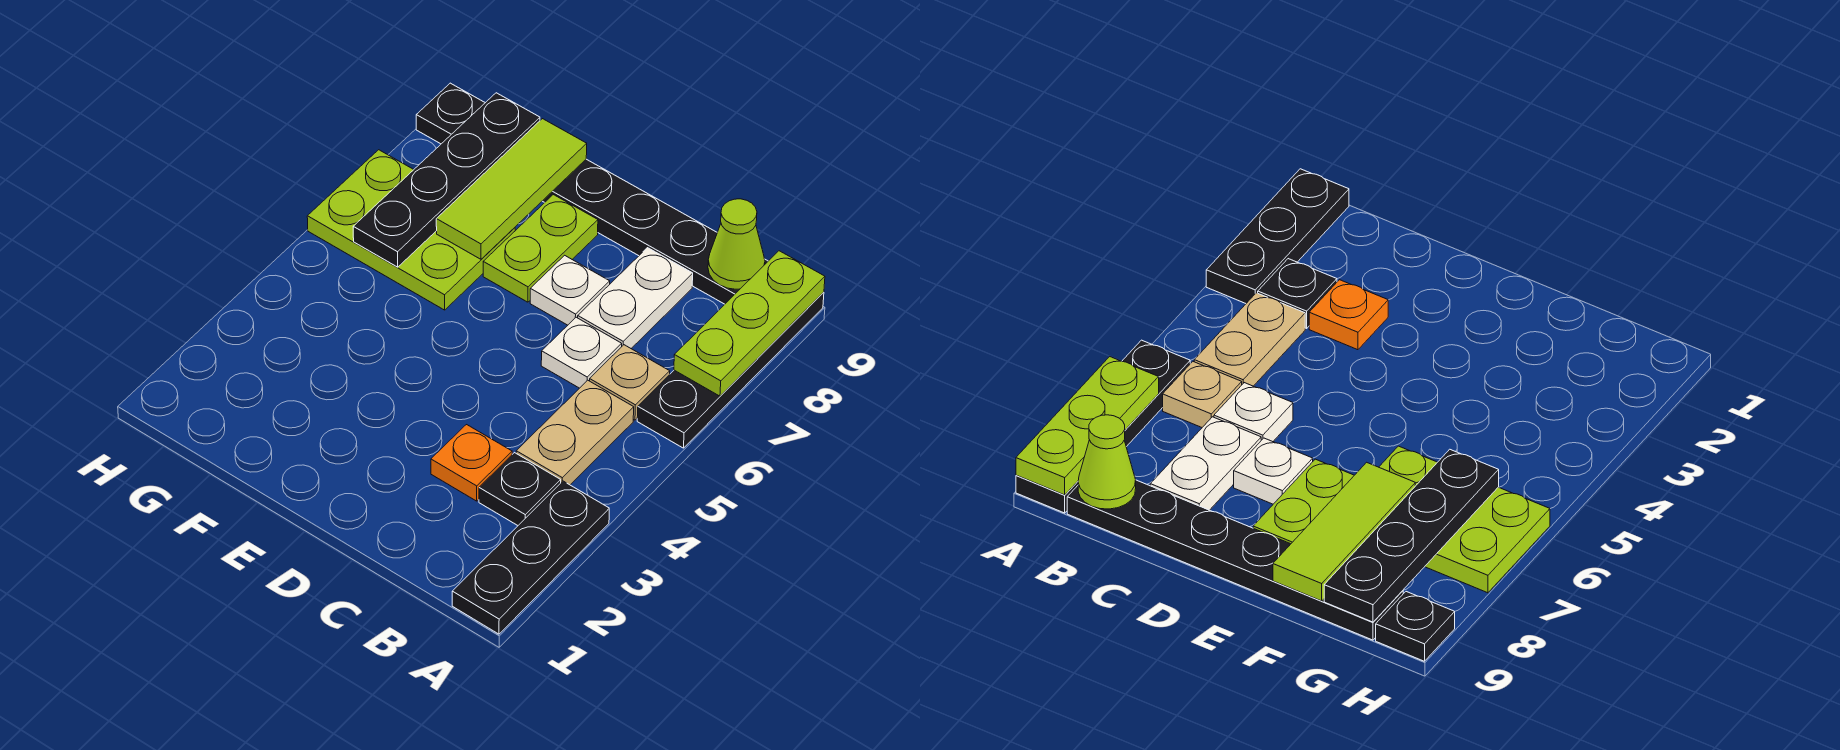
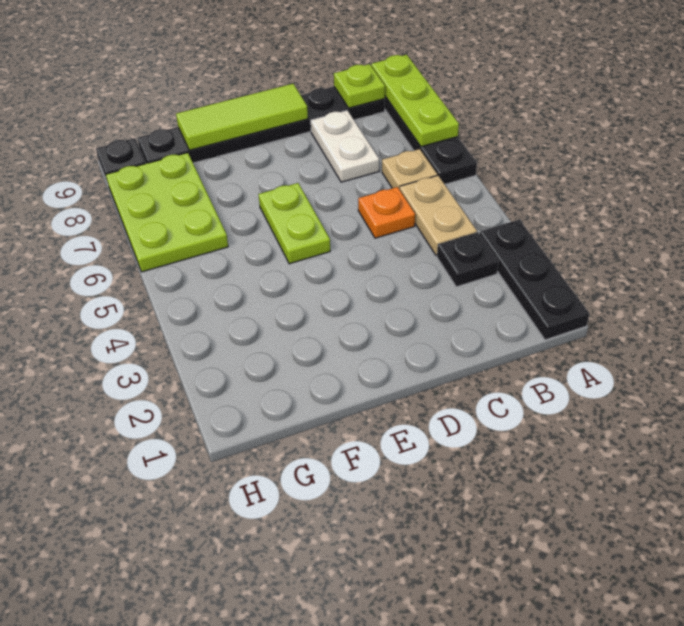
lime cone B9 level 2 -> lime plate B9 level 2
orange plate C3 level 1 -> orange plate C5 level 1
white plate C6 level 1 -> none
white plate D7 level 1 -> none
lime plate E7:E8 level 1 -> lime plate E5:E6 level 1
lime plate F6:H7 level 1 -> lime plate G6:H8 level 1
lime tile F7:F9 level 2 -> lime tile D9:F9 level 2
black plate G6:G9 level 2 -> none

